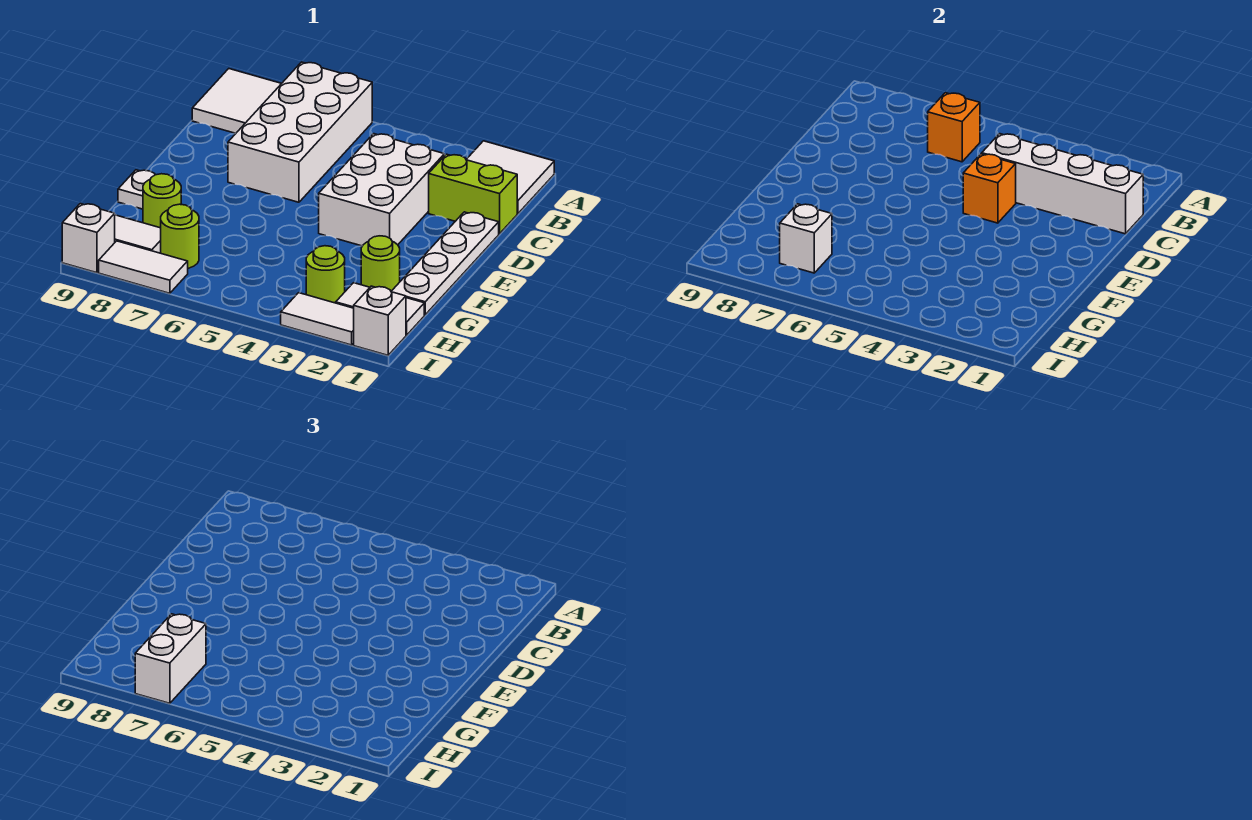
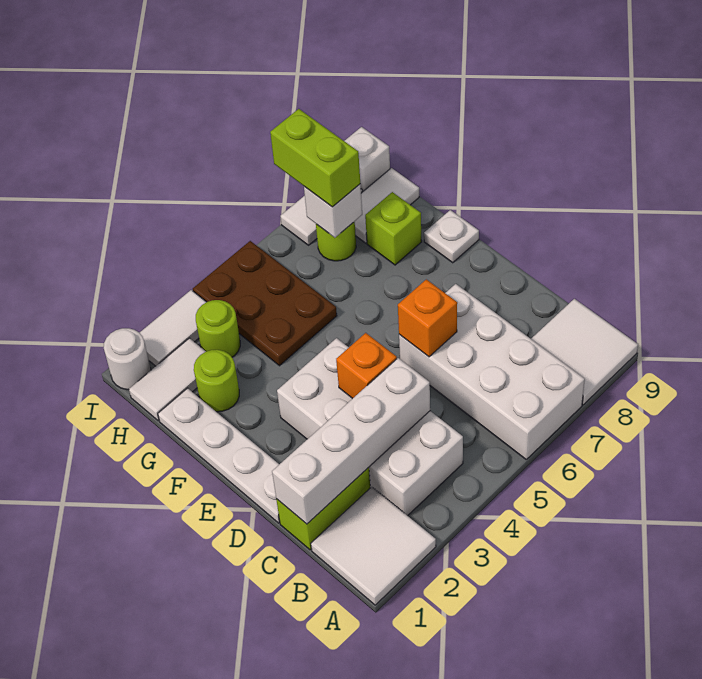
orange brick B6 level 2 -> orange brick D6 level 2
white brick C3:E4 level 1 -> white brick B3:E4 level 1
none -> brown plate G4:I5 level 1
lime round brick G8 level 1 -> lime brick G8 level 1
white brick H7:I7 level 3 -> lime brick H7:I7 level 3
white brick I1 level 1 -> white round brick I1 level 1

